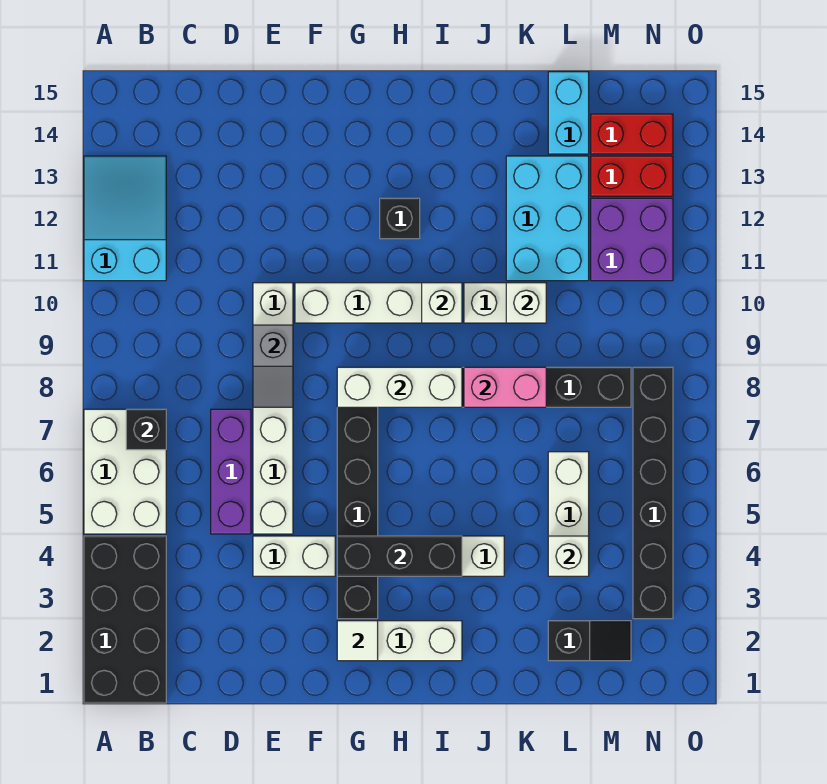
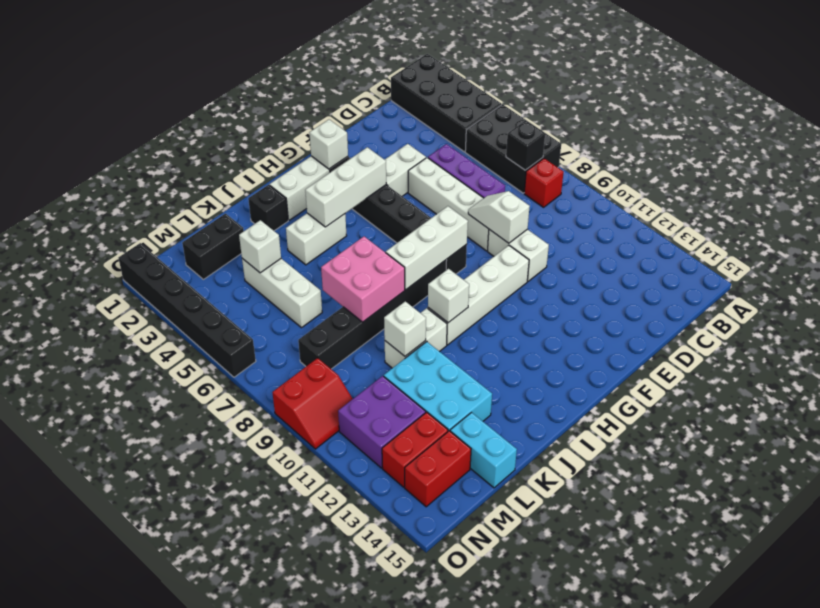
white brick A5:B7 level 1 -> black brick A5:B7 level 1
cyan slope A11:B13 level 1 top 11 -> none
none -> red brick B8 level 1
grey slope E8:E9 level 2 top 9 -> white slope E8:E9 level 2 top 9
white tile G2 level 2 -> white brick G2 level 2
black brick G4:I4 level 2 -> white brick G4:I4 level 2
black brick H12 level 1 -> black brick J2 level 1
pink brick J8:K8 level 2 -> pink brick J7:K8 level 2
black slope L2:M2 level 1 top L -> black brick L2:M2 level 1
black brick N3:N8 level 1 -> black brick O1:O6 level 1
none -> red slope N9:O10 level 1 top 9

